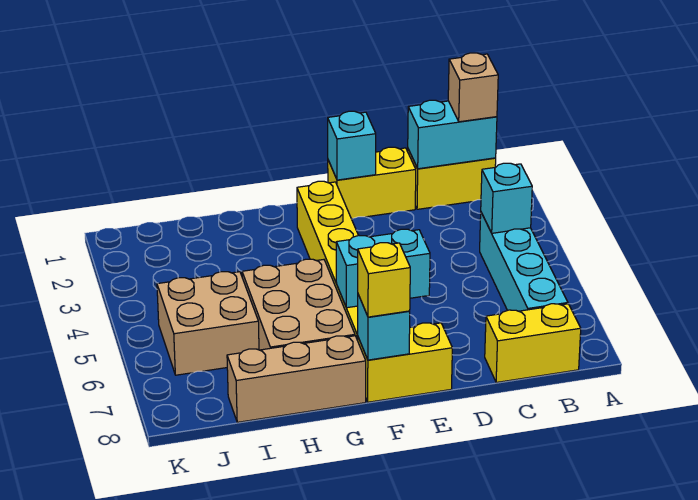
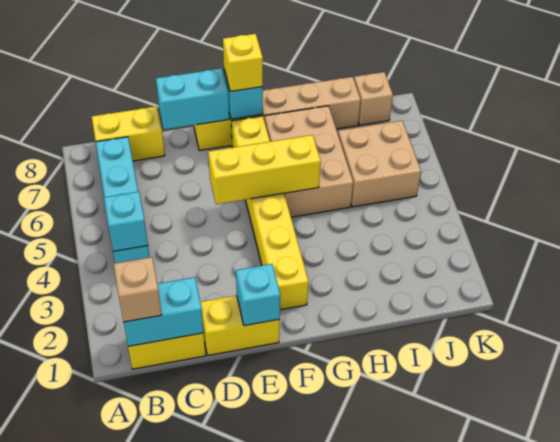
none -> yellow brick E5:G5 level 2
cyan brick E6:F6 level 2 -> cyan brick D8:E8 level 2
none -> tan brick J8 level 1

